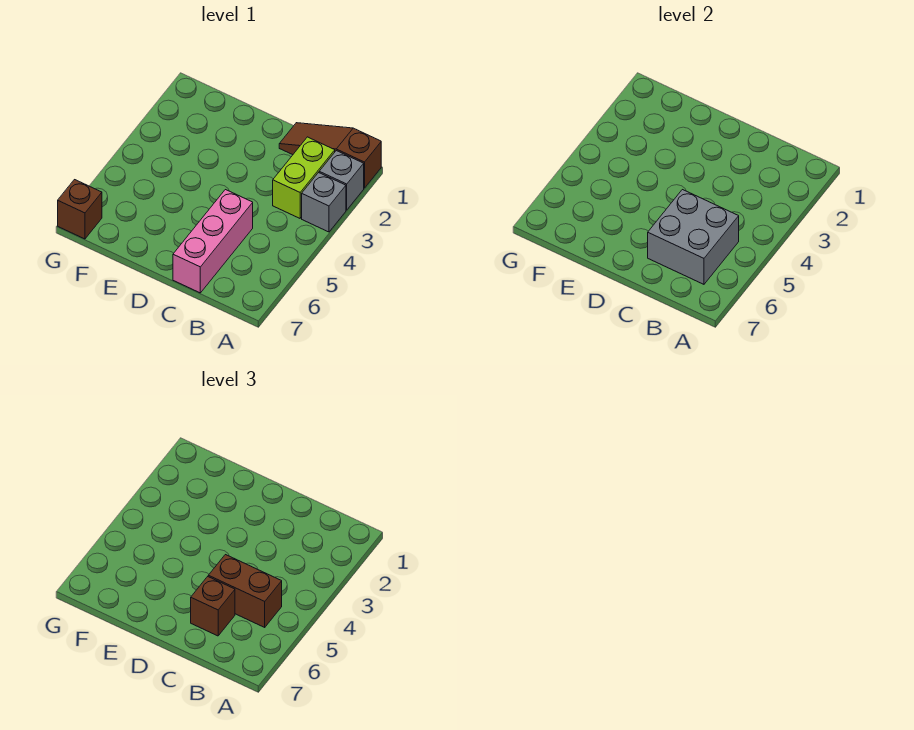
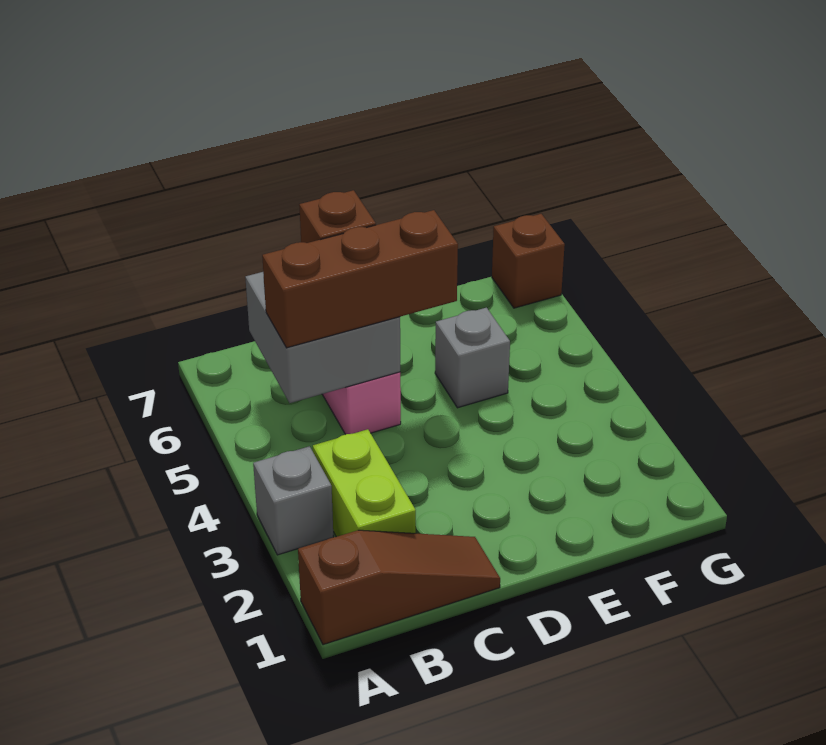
grey brick A2 level 1 -> grey brick E5 level 1
brown brick B5:C5 level 3 -> brown brick B5:D5 level 3

